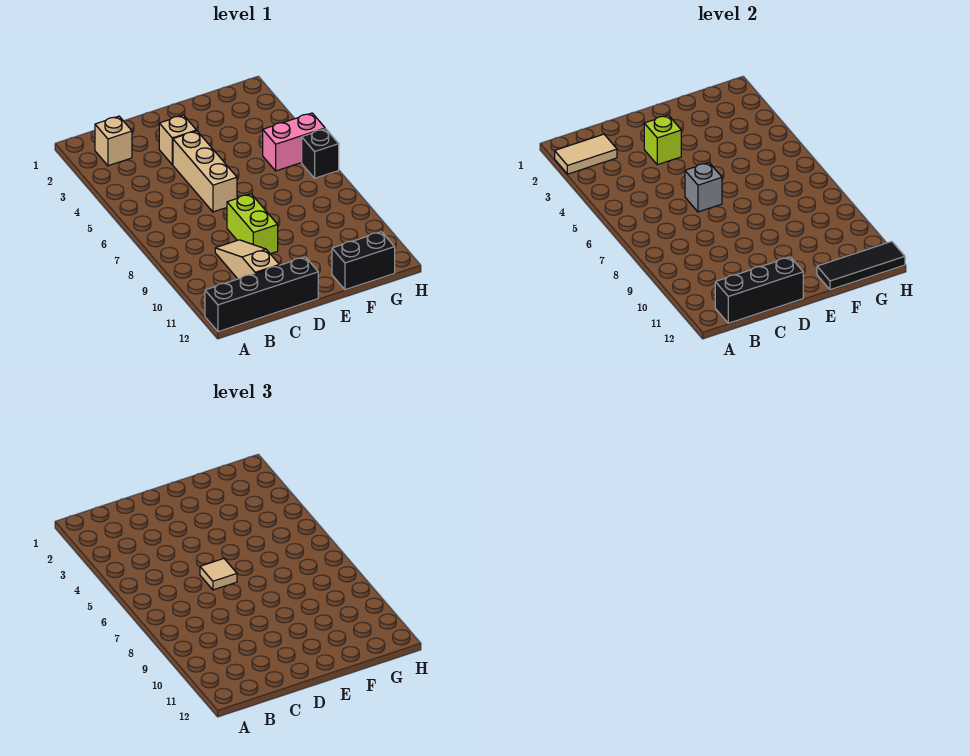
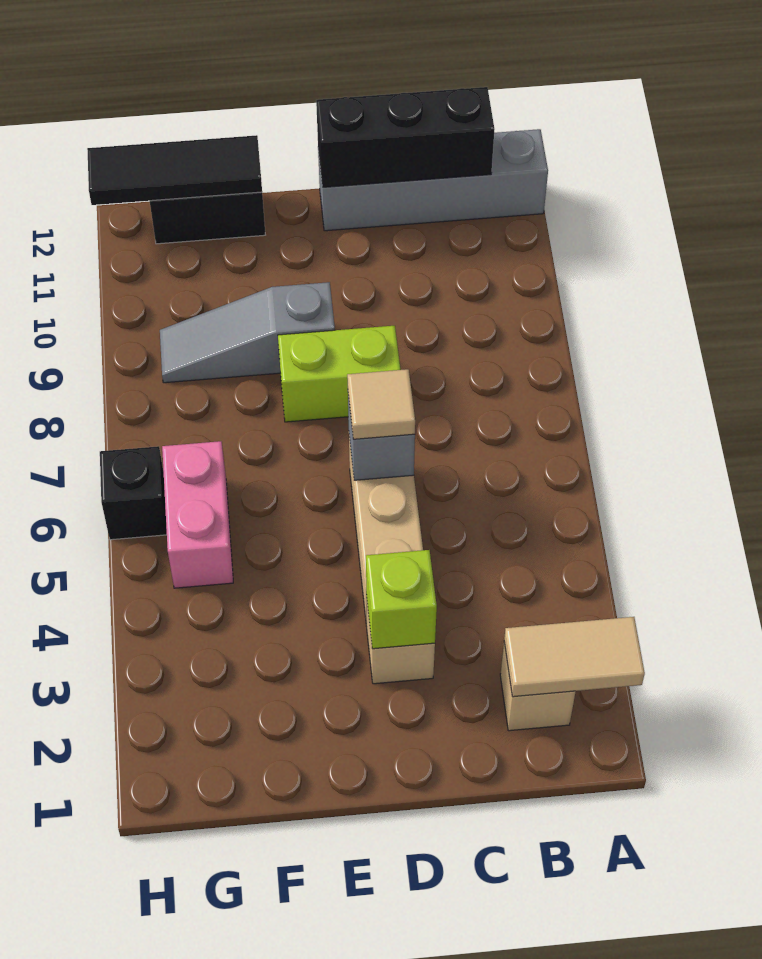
black brick A12:D12 level 1 -> grey brick A12:D12 level 1
tan slope C9:C11 level 1 top 11 -> none
lime brick D8:D9 level 1 -> lime brick D8:E8 level 1
none -> grey slope E9:G9 level 1 top E
pink brick G5:H5 level 1 -> pink brick G5:G6 level 1

